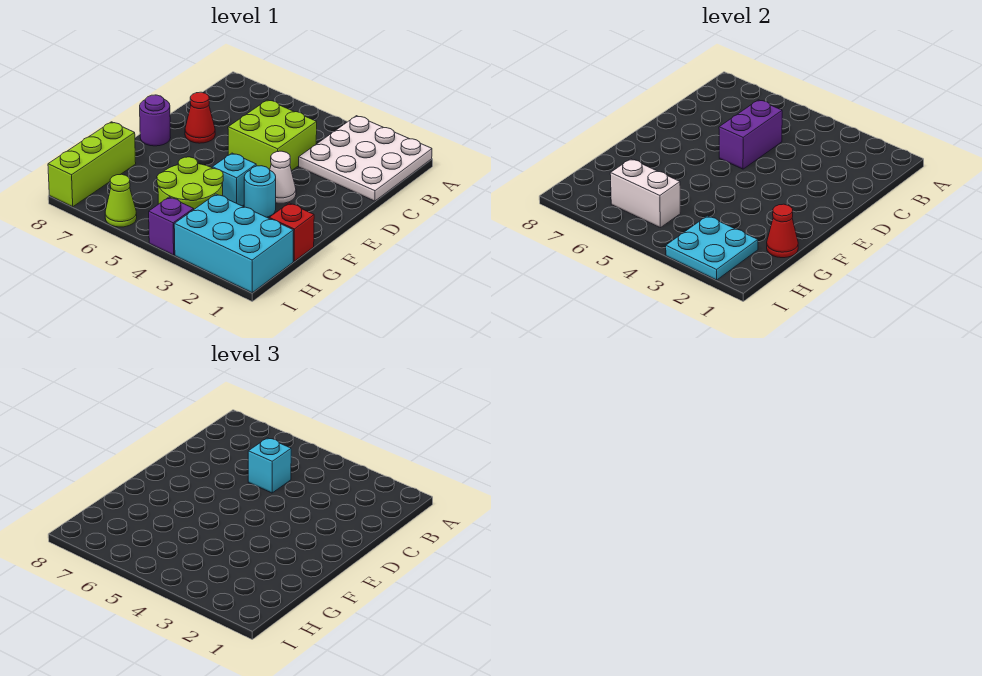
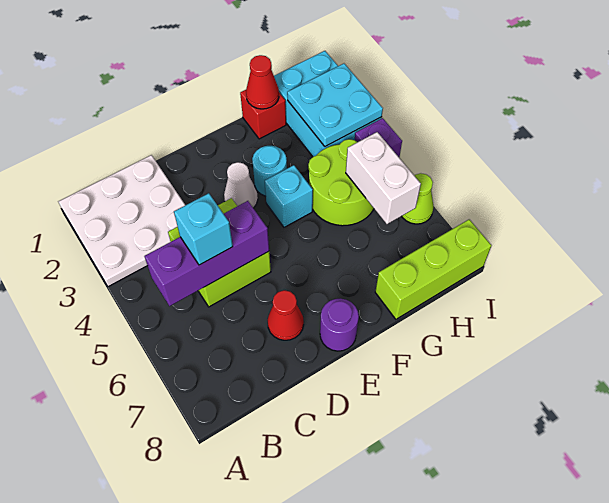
purple brick C5:D5 level 2 -> purple brick B5:D5 level 2

